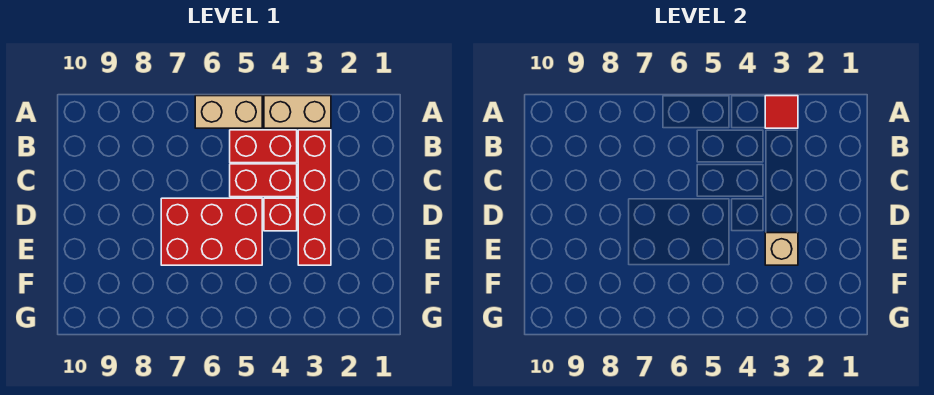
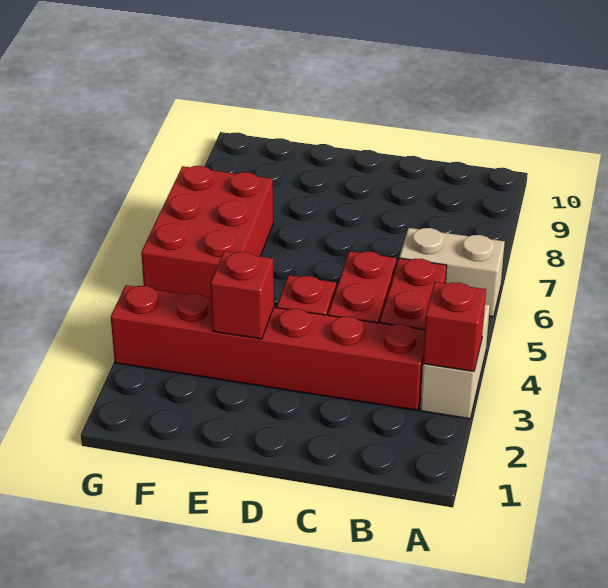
red tile A3 level 2 -> red brick A3 level 2
tan brick A5:A6 level 1 -> tan brick A6:B6 level 1
red brick B3:E3 level 1 -> red brick B3:G3 level 1
red brick D5:E7 level 1 -> red brick F5:G7 level 1
tan brick E3 level 2 -> red brick E3 level 2

